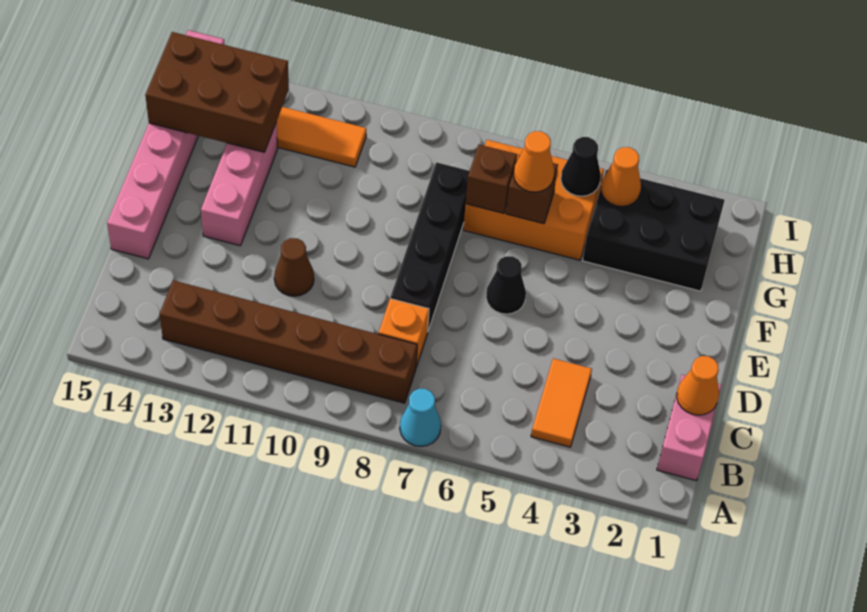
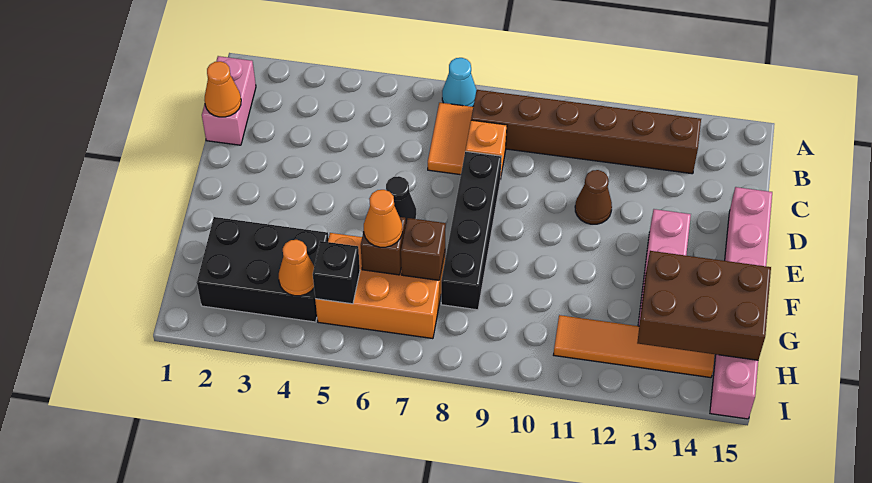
orange tile B4:C4 level 1 -> orange tile B7:C7 level 1
black cone H5 level 2 -> black brick H5 level 2

